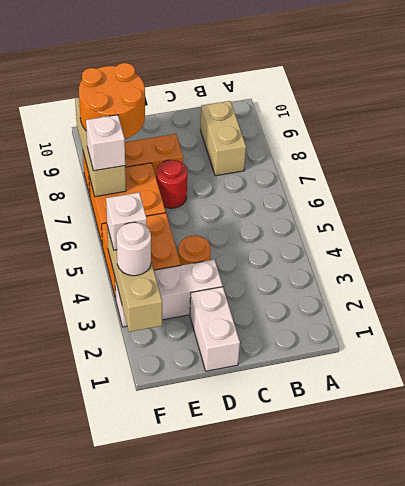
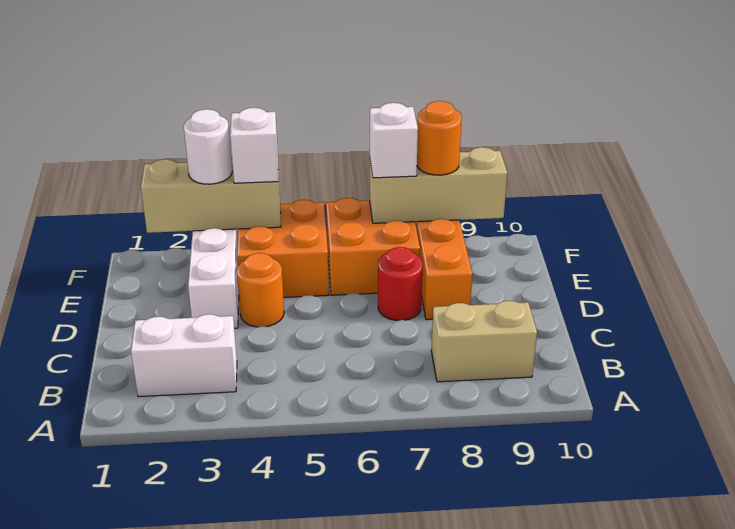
white brick D1:D2 level 1 -> white brick B2:B3 level 1
orange round brick E8:F9 level 3 -> orange round brick F8 level 3

